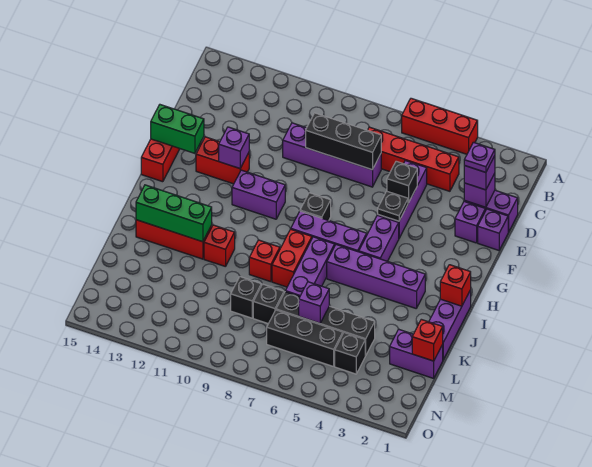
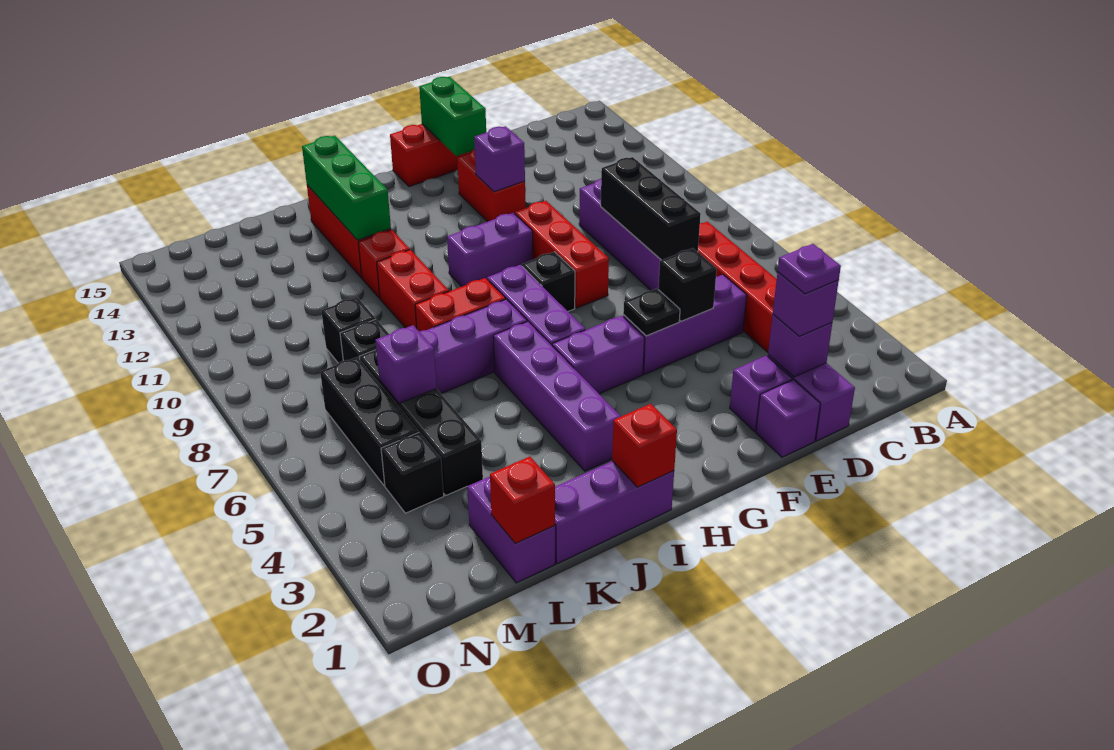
red brick A4:A6 level 1 -> red brick F8:F10 level 1
purple brick G10:G11 level 1 -> purple brick G10:H10 level 1
red brick J9 level 1 -> red brick J9:J10 level 1

